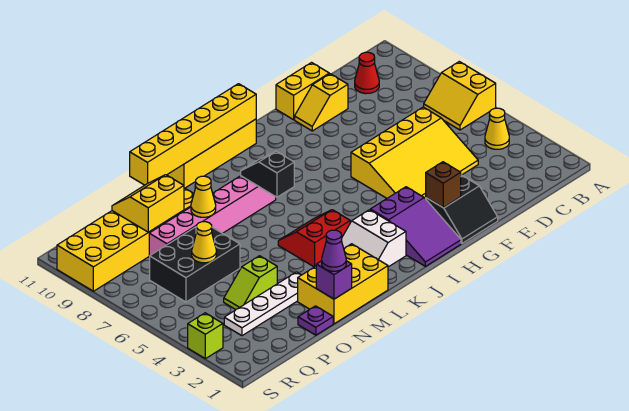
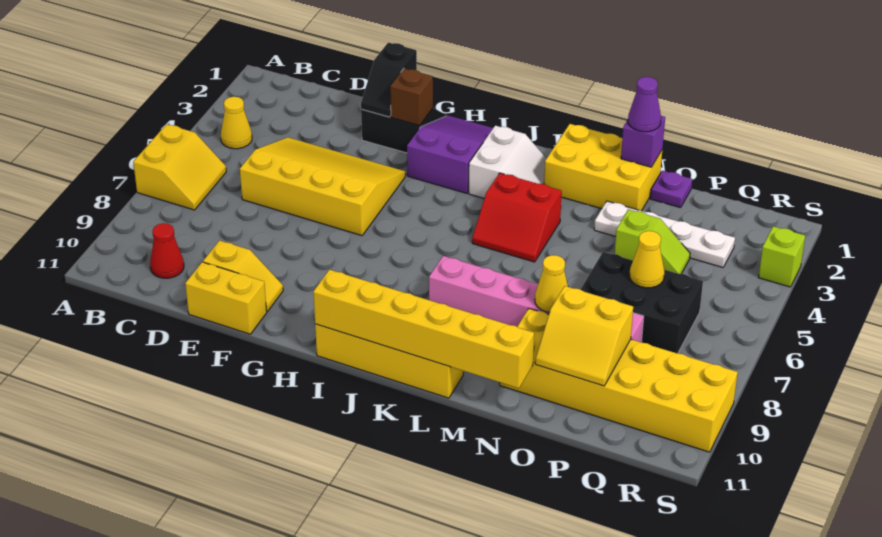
black slope K7:K8 level 2 top 7 -> black slope F1:F2 level 2 top 1

